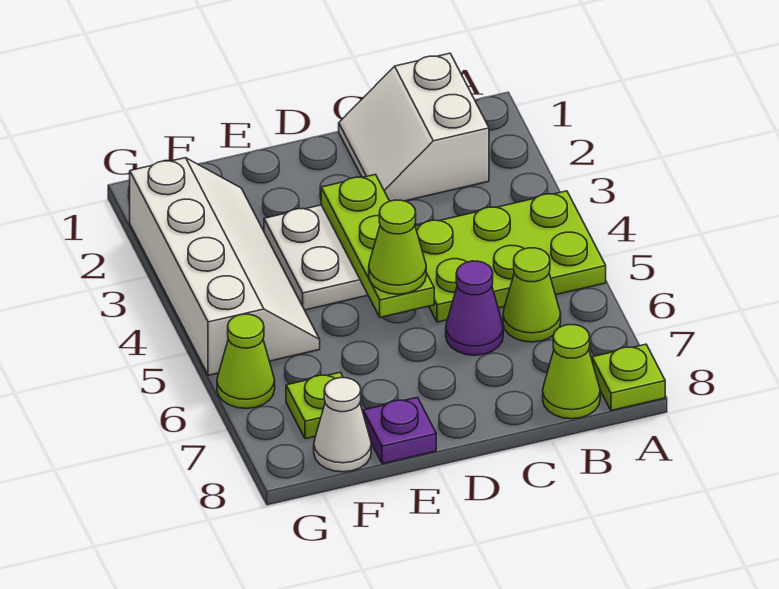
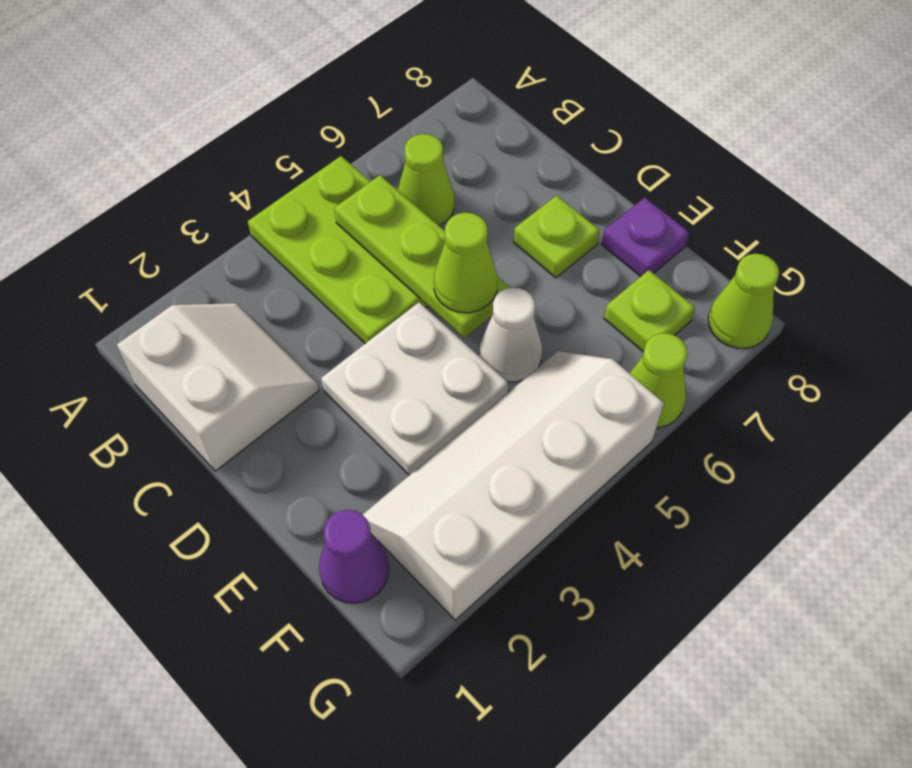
lime plate A8 level 1 -> lime plate D7 level 1
white slope B1:C2 level 1 top B -> white slope B1:C2 level 1 top 1
lime cone B8 level 1 -> lime cone G8 level 1
purple cone C6 level 1 -> purple cone F1 level 1
lime plate D3:D5 level 2 -> lime plate B5:D5 level 2
white cone F8 level 1 -> white cone E5 level 1

